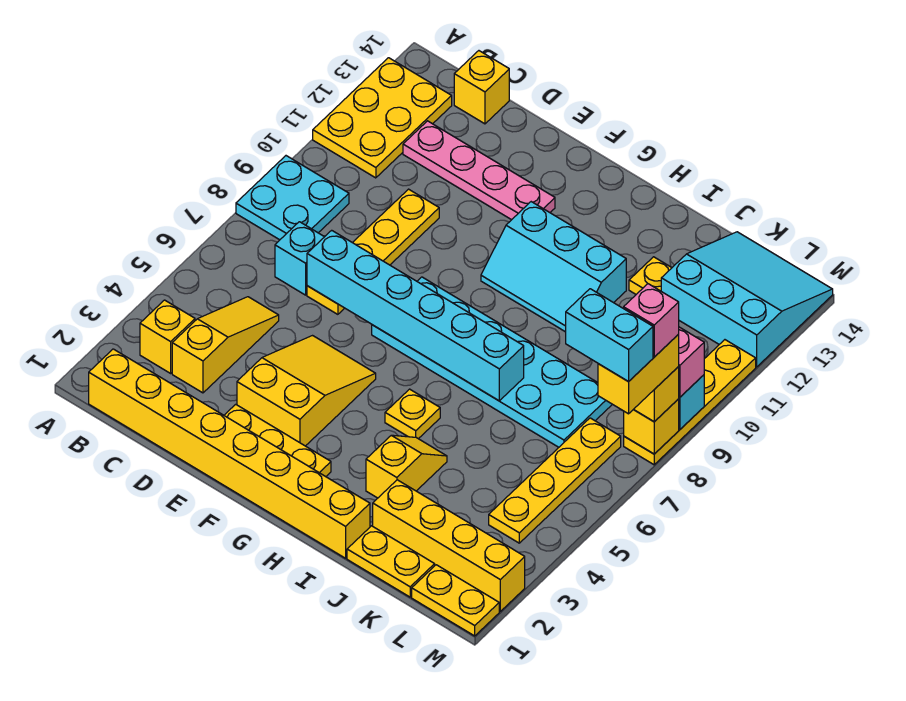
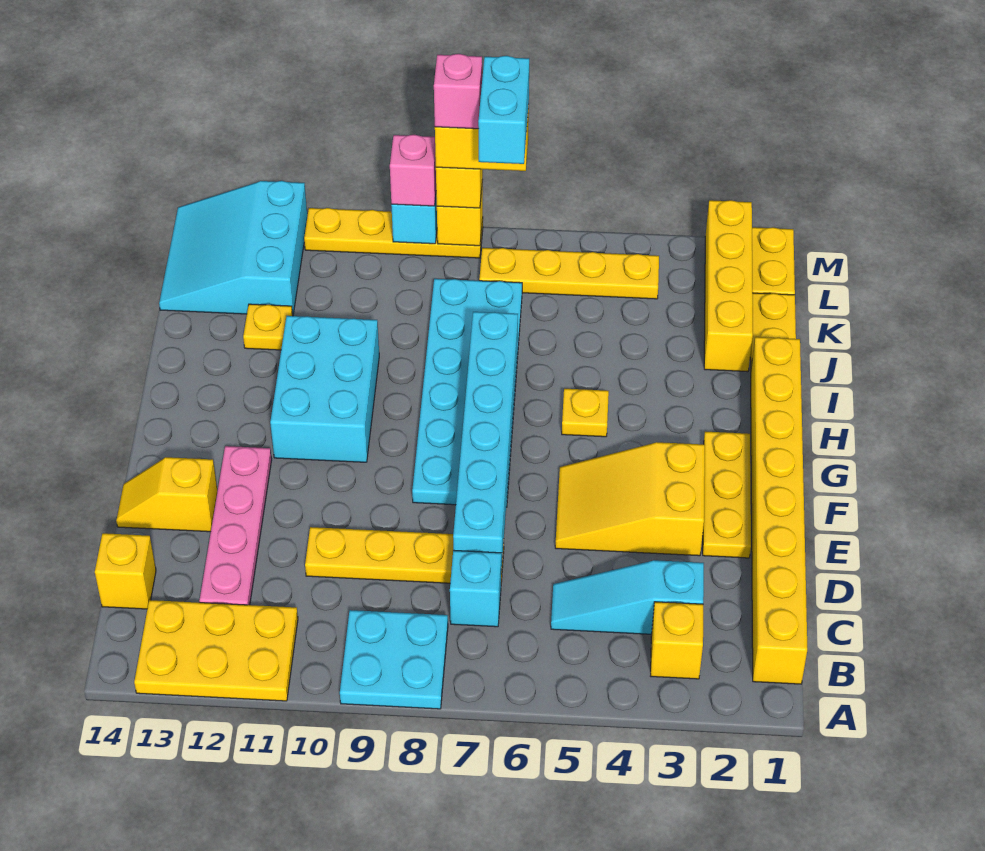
yellow slope C3:C5 level 1 top 3 -> cyan slope C3:C5 level 1 top 3
cyan slope G10:I11 level 1 top 11 -> cyan brick G10:I11 level 1
yellow slope I3:I4 level 1 top 3 -> yellow slope E13:E14 level 1 top 13

